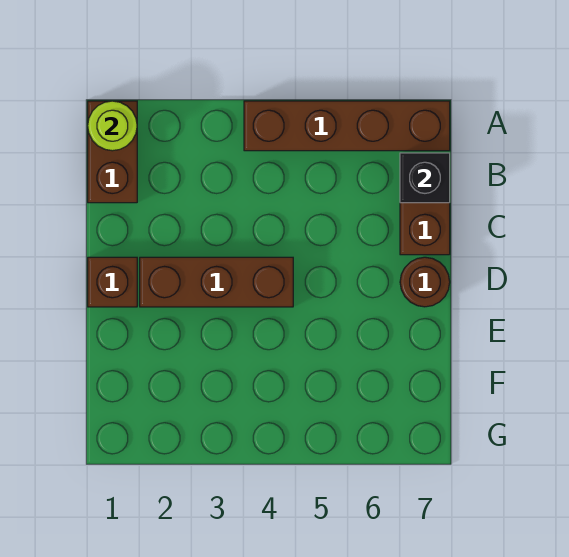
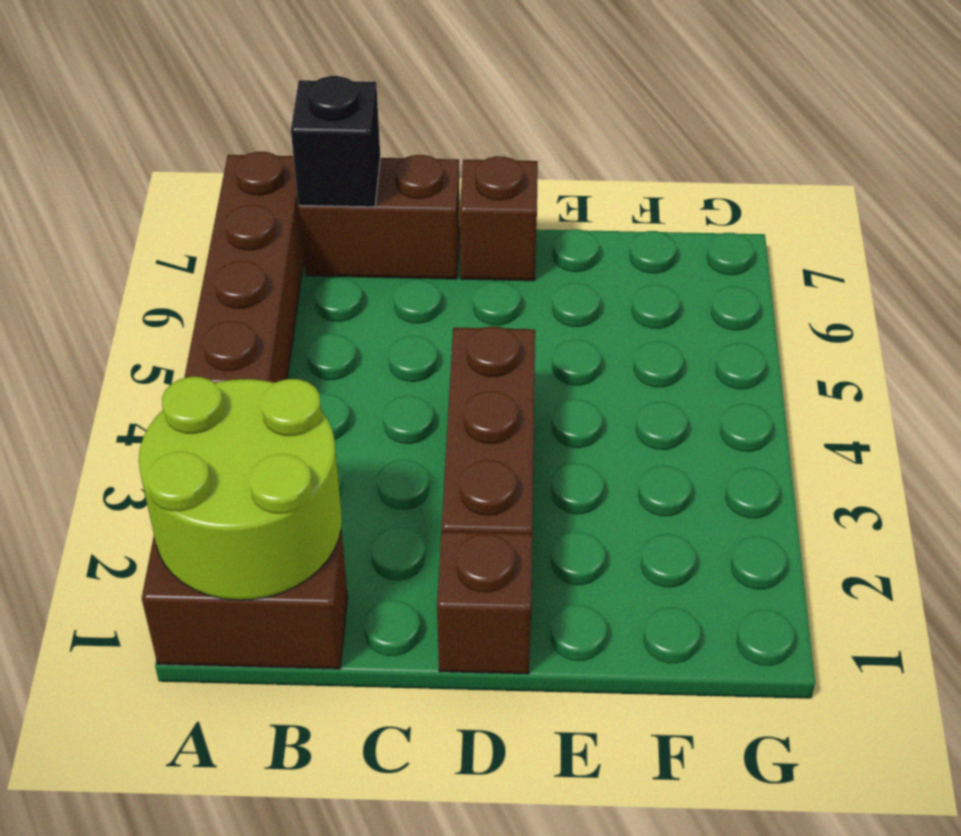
lime round brick A1 level 2 -> lime round brick A1:B2 level 2
brown round brick D7 level 1 -> brown brick D7 level 1

